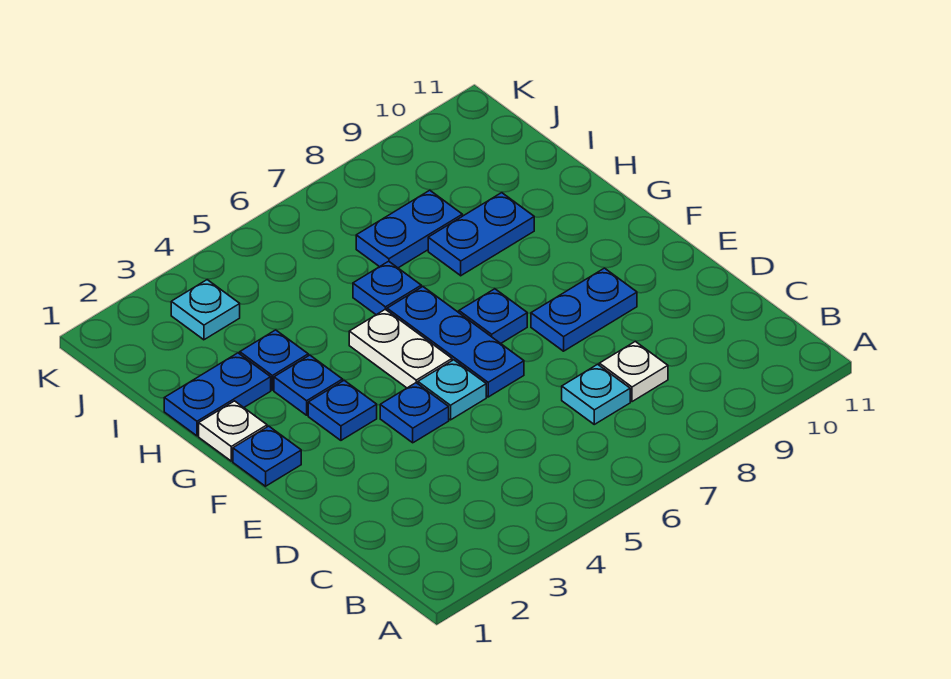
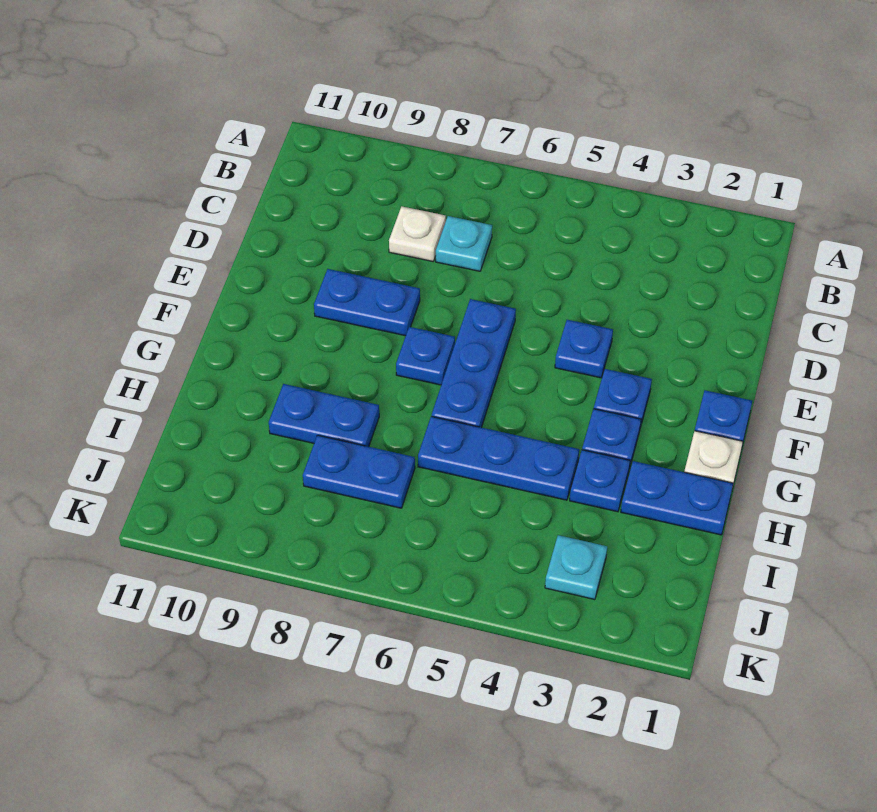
cyan plate E5 level 1 -> none
white plate F5:G5 level 1 -> none
blue plate H6 level 1 -> blue plate H4:H6 level 1

